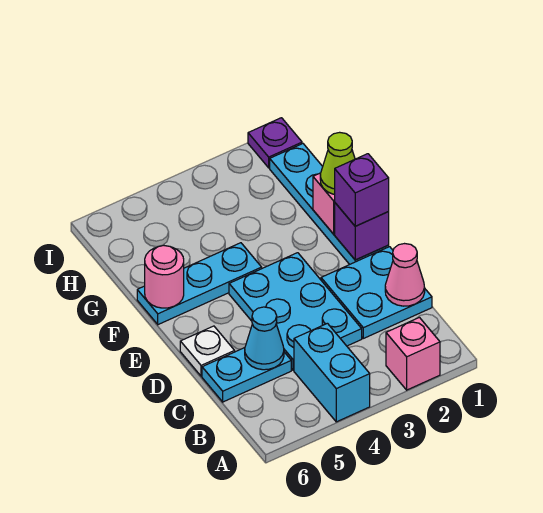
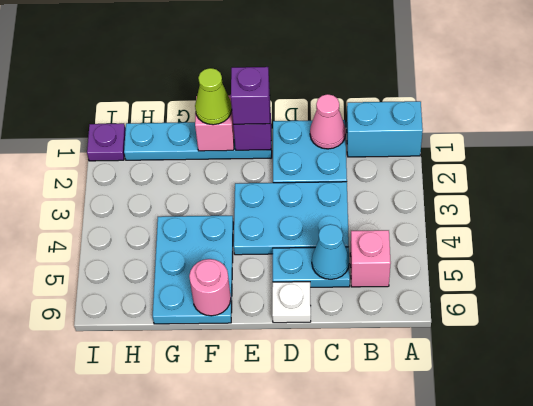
pink brick A2 level 1 -> pink brick B5 level 1
cyan brick A4:B4 level 1 -> cyan brick A1:B1 level 1
cyan plate C5:C6 level 1 -> cyan plate C5:D5 level 1
cyan plate F4:F6 level 1 -> cyan plate F4:G6 level 1

